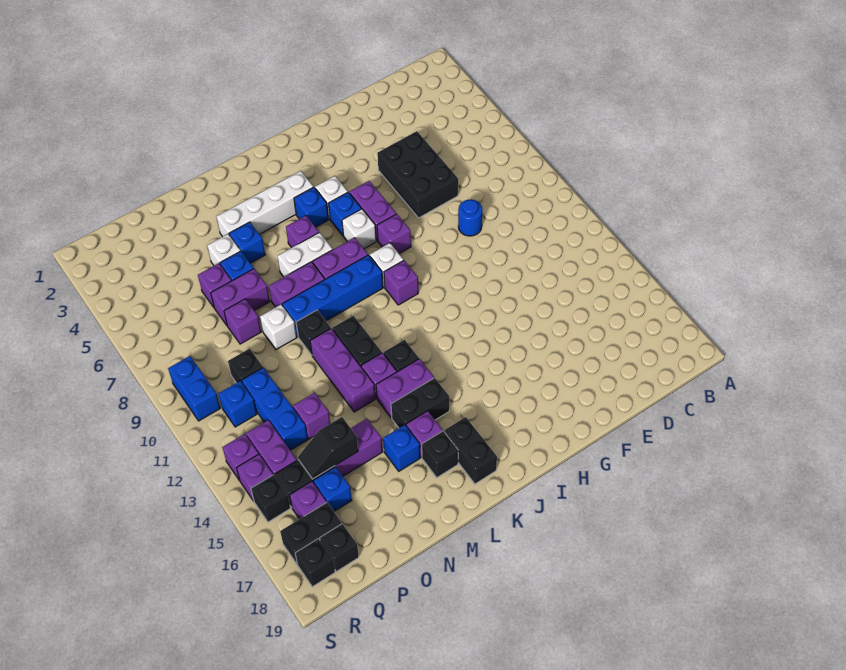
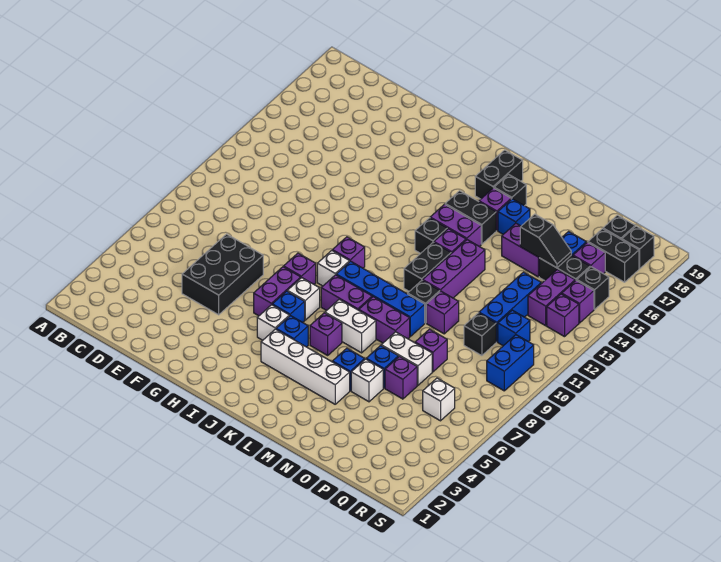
blue round brick E9 level 1 -> none
purple brick N7:O7 level 1 -> white brick N7:O7 level 1
white brick N9 level 1 -> white brick Q6 level 1
purple brick O13 level 1 -> purple brick N10 level 1

